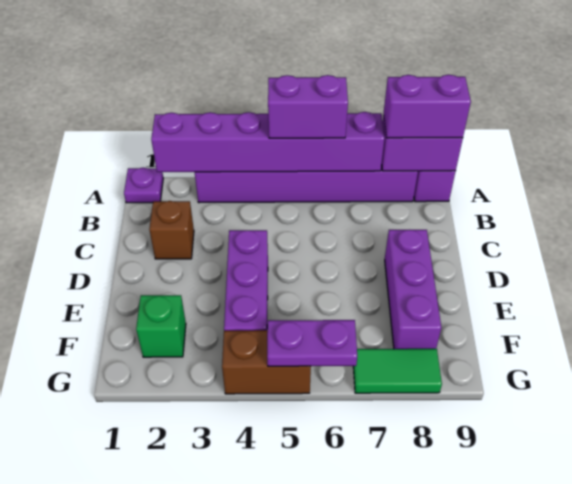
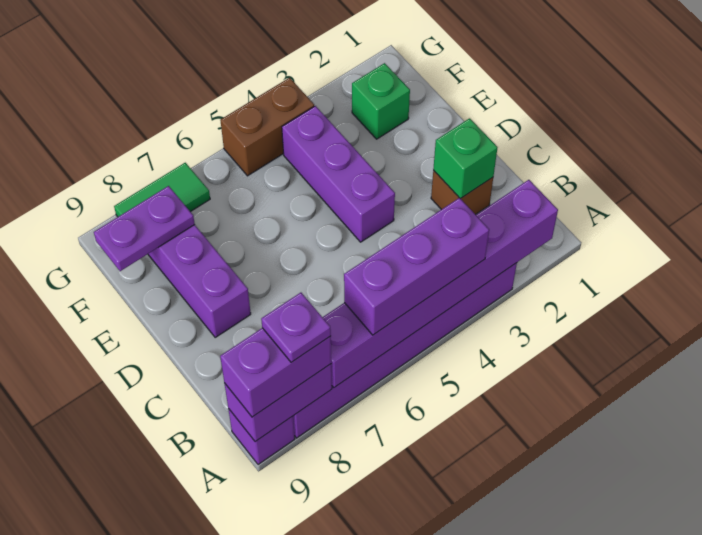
purple plate A1 level 1 -> purple plate A8 level 4
purple brick A5:A6 level 3 -> purple brick A4:A6 level 3
none -> green brick C2 level 2
purple plate G5:G6 level 2 -> purple plate F8:F9 level 2

